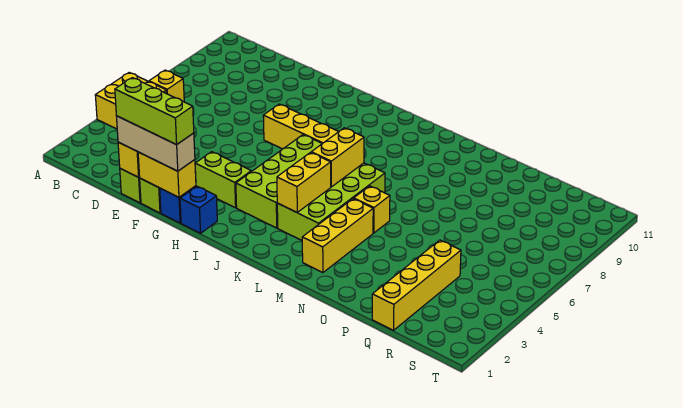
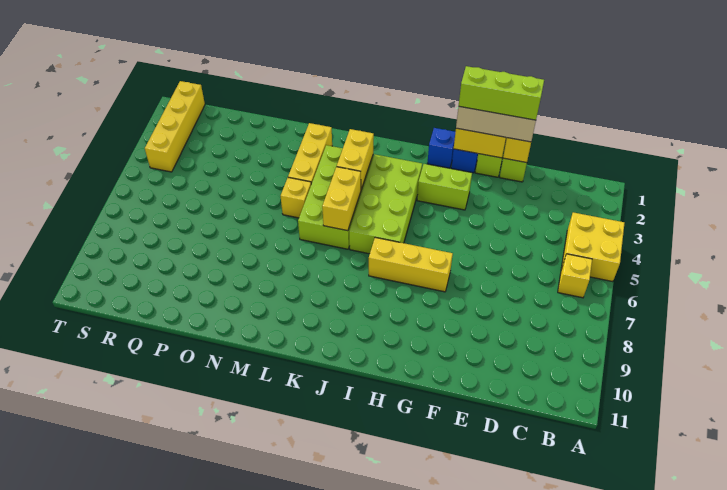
yellow brick Q1:Q4 level 1 -> yellow brick S1:S4 level 1

